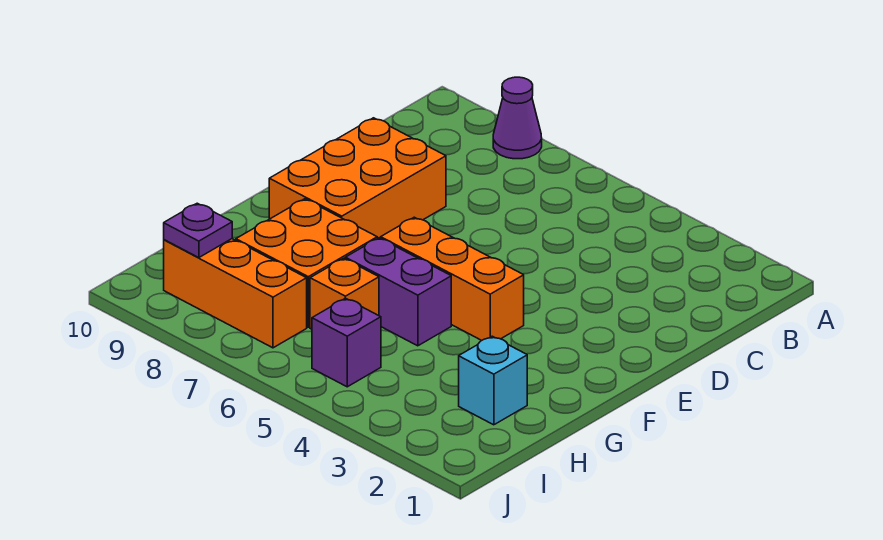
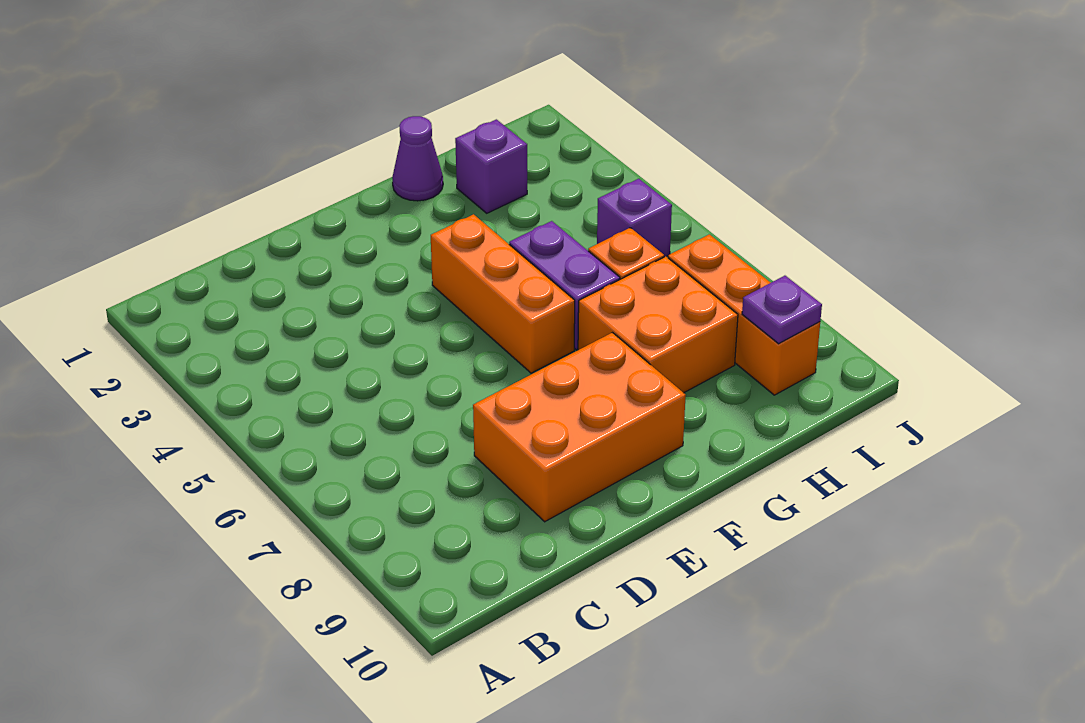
purple cone A8 level 1 -> purple cone G1 level 1
cyan brick H2 level 1 -> purple brick H2 level 1

